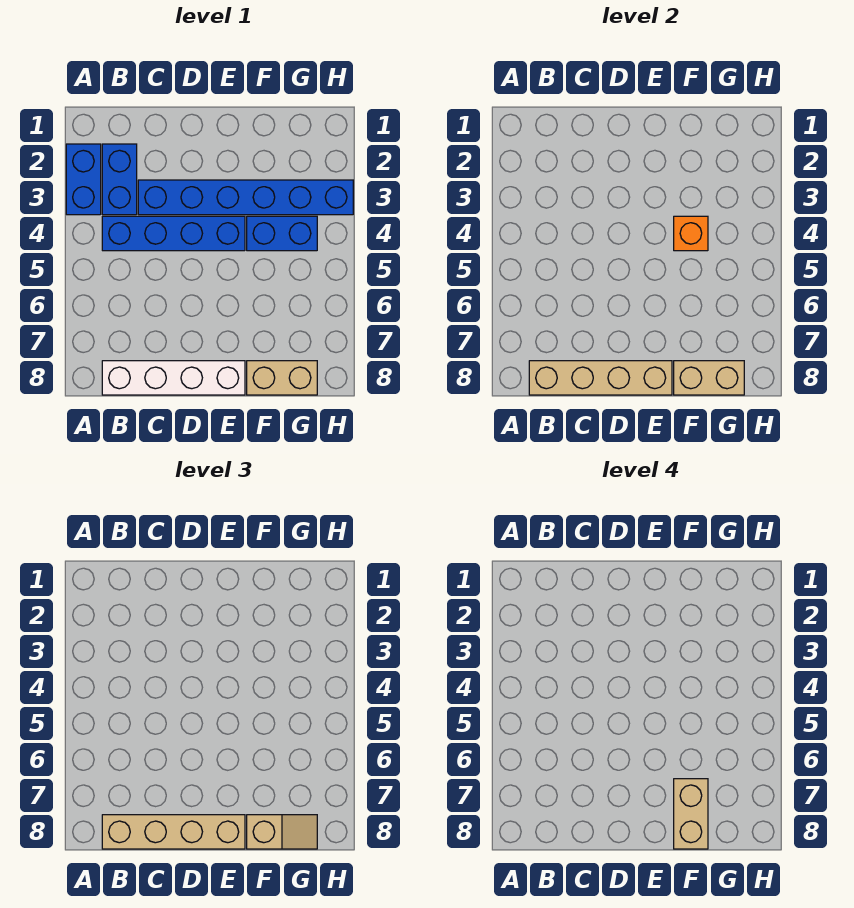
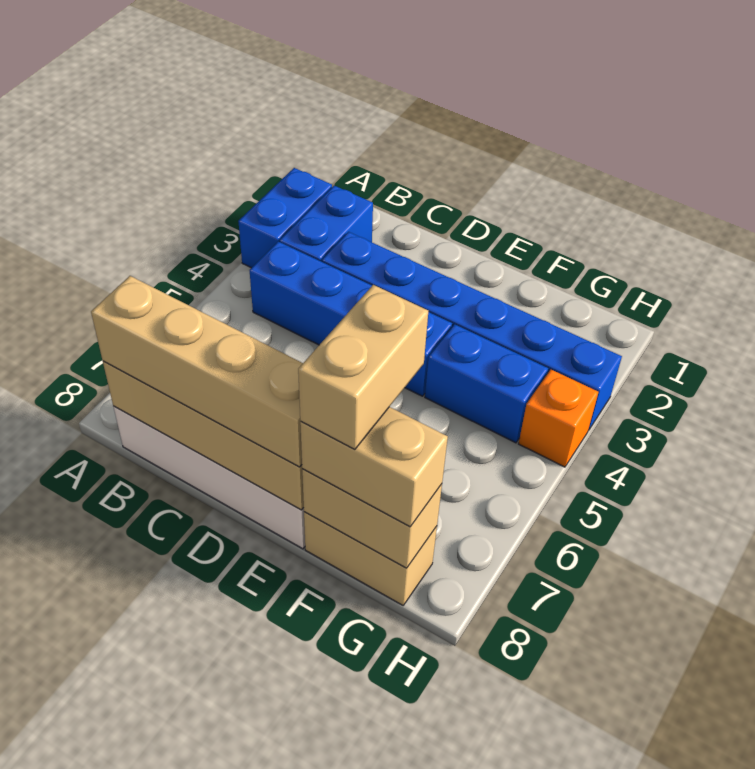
orange brick F4 level 2 -> orange brick H4 level 1
tan slope F8:G8 level 3 top F -> tan brick F8:G8 level 3

